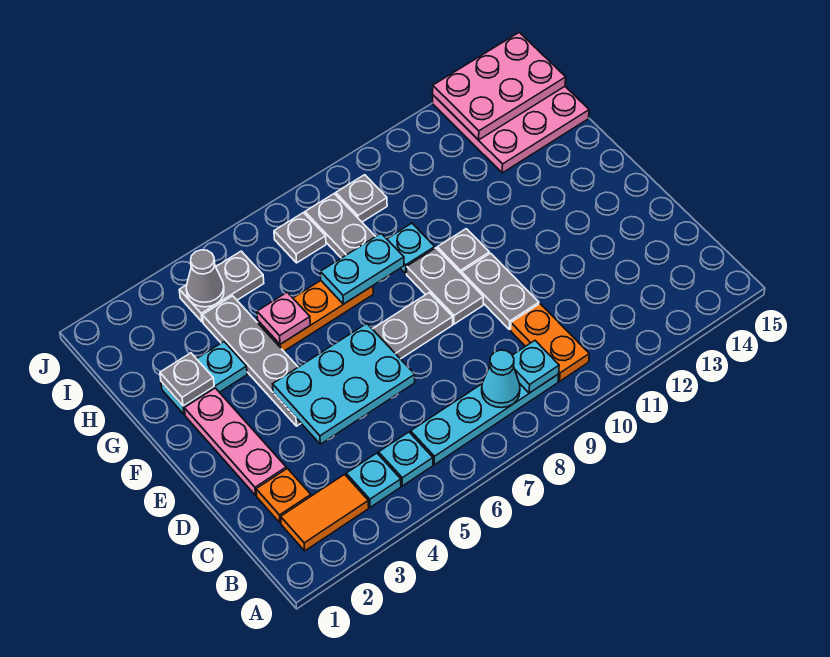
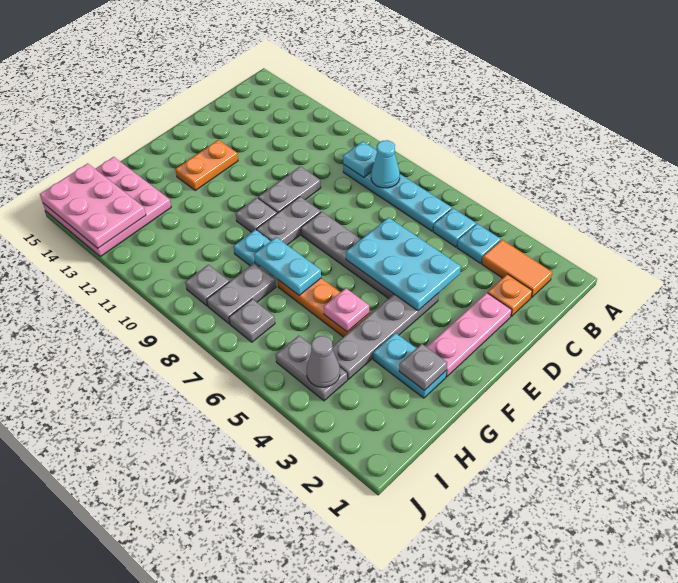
orange plate B10:C10 level 1 -> orange plate E13:F13 level 1

